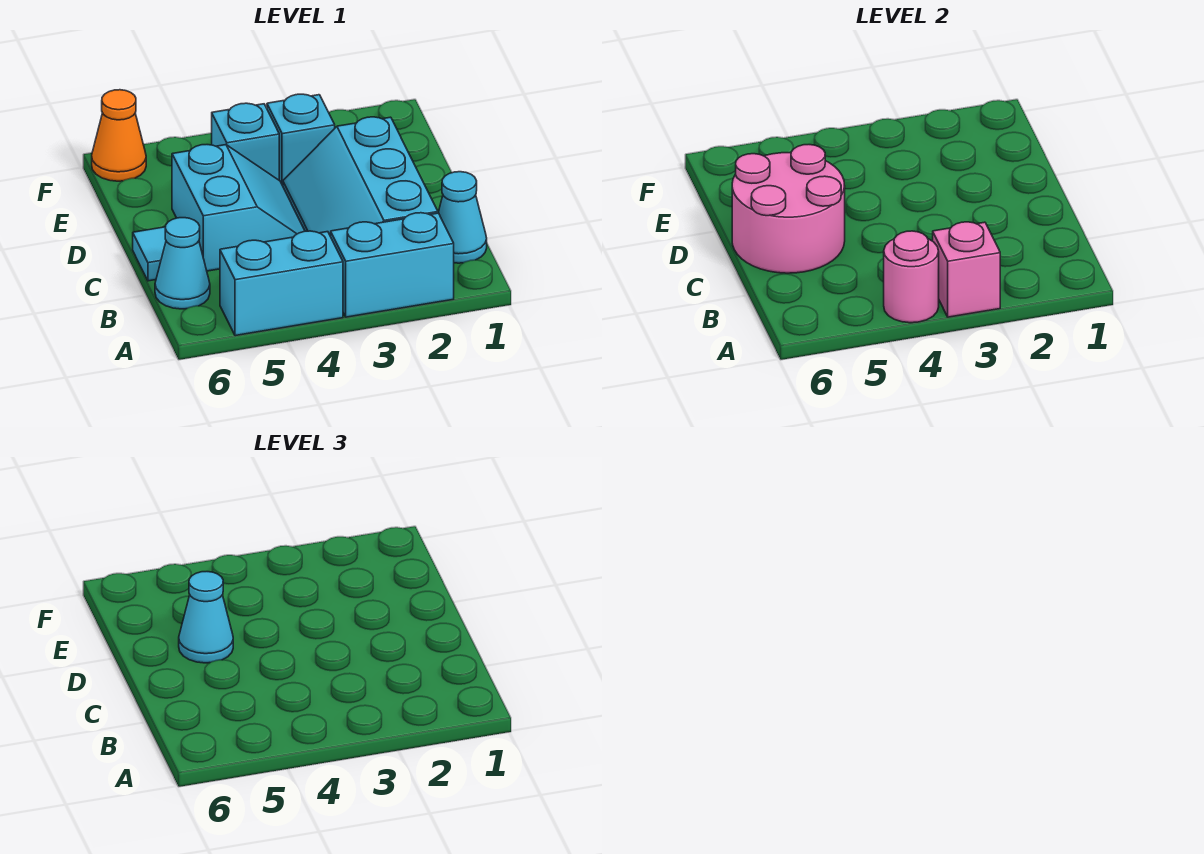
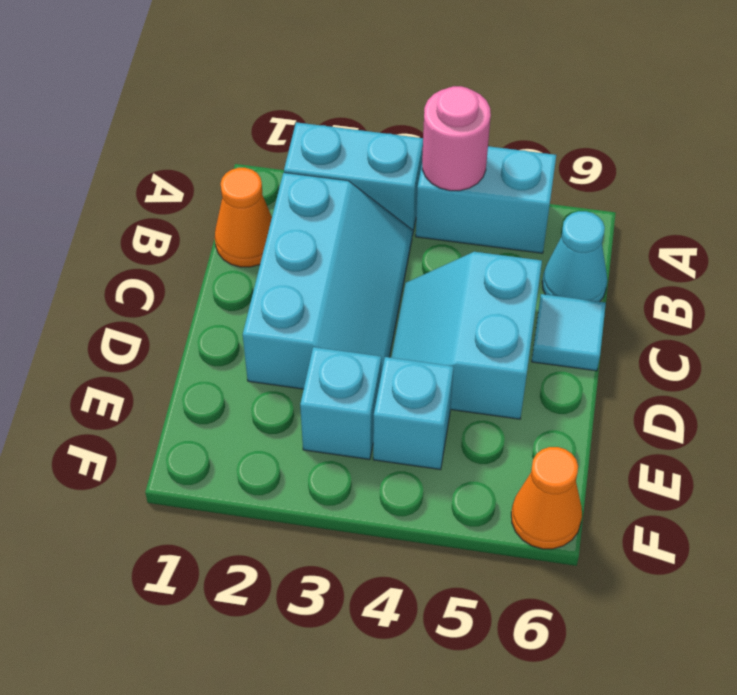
pink brick A3 level 2 -> none
cyan cone B1 level 1 -> orange cone B1 level 1
pink round brick C5:D6 level 2 -> none
cyan cone D5 level 3 -> none

